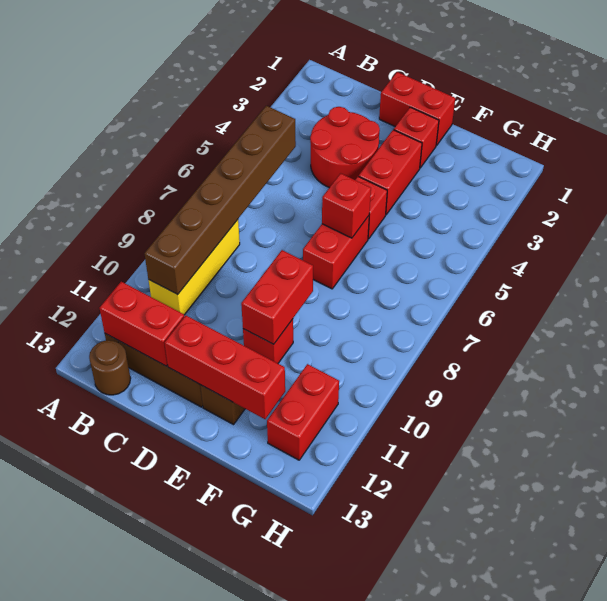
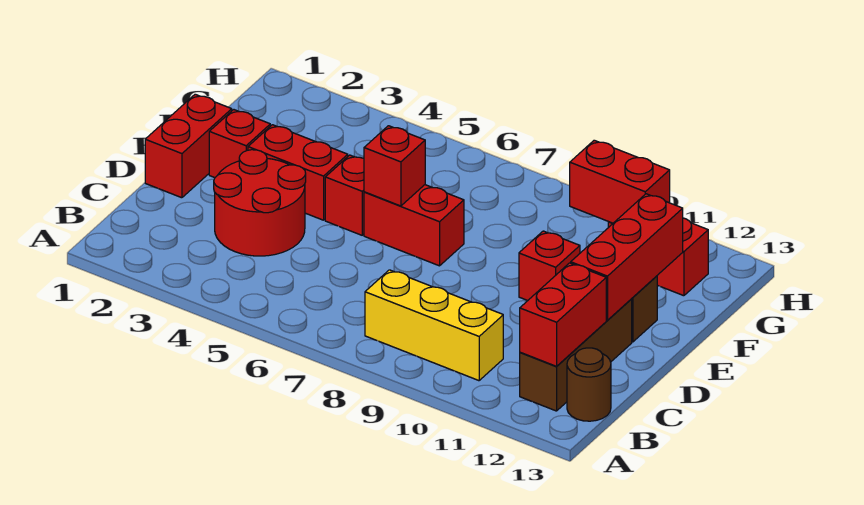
brown brick B5:B10 level 2 -> none
red brick E9:E10 level 2 -> red brick G10:G11 level 2

